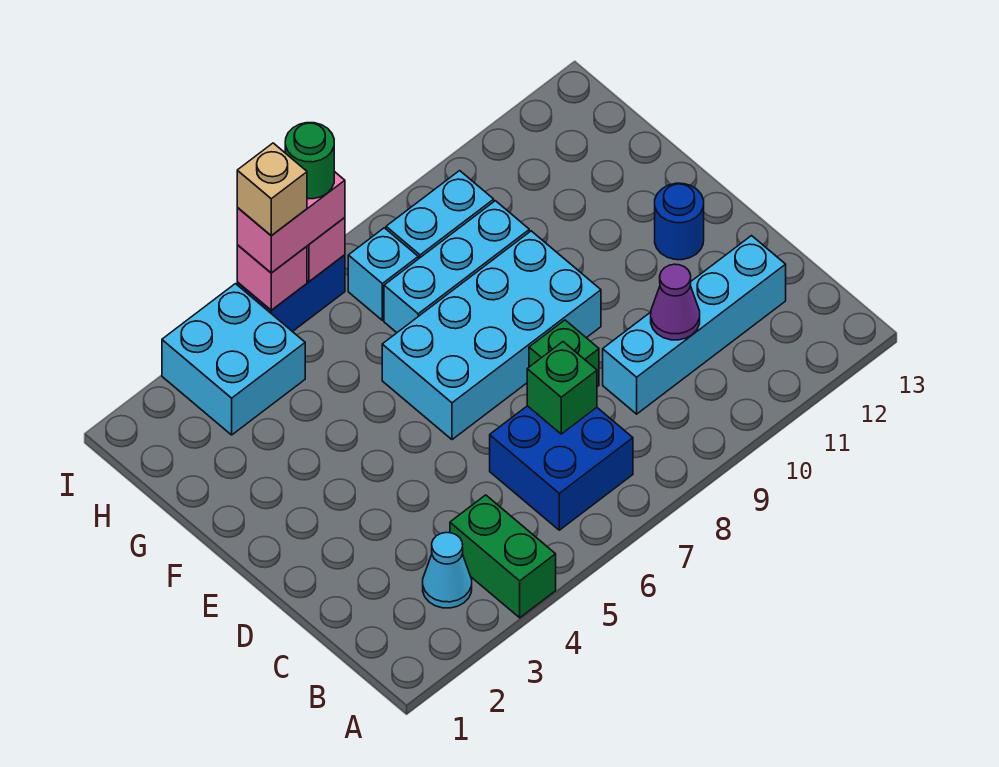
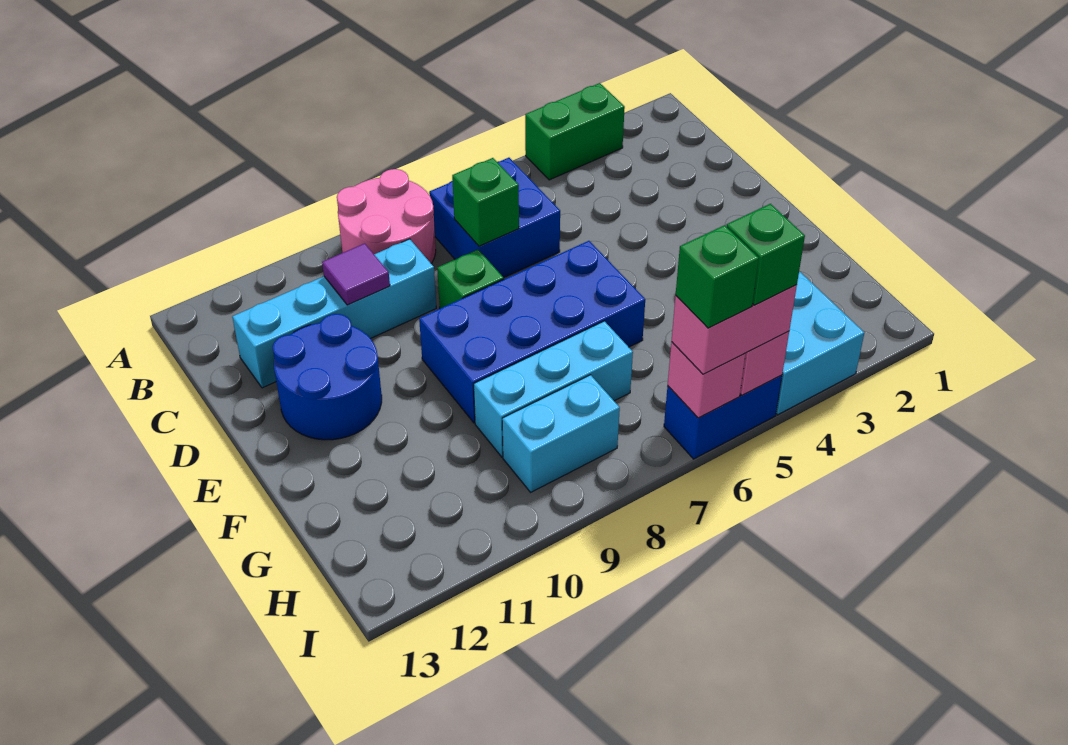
green brick A4:B4 level 1 -> green brick A3:A4 level 1
none -> pink round brick A8:B9 level 1
cyan cone B3 level 1 -> none
purple cone C10 level 2 -> purple tile C10 level 2
cyan brick E6:F9 level 1 -> blue brick E6:F9 level 1
blue round brick E12 level 1 -> blue round brick D11:E12 level 1
cyan brick H7 level 1 -> none
tan brick I5 level 4 -> green brick I5 level 4
green round brick I6 level 4 -> green brick I6 level 4

